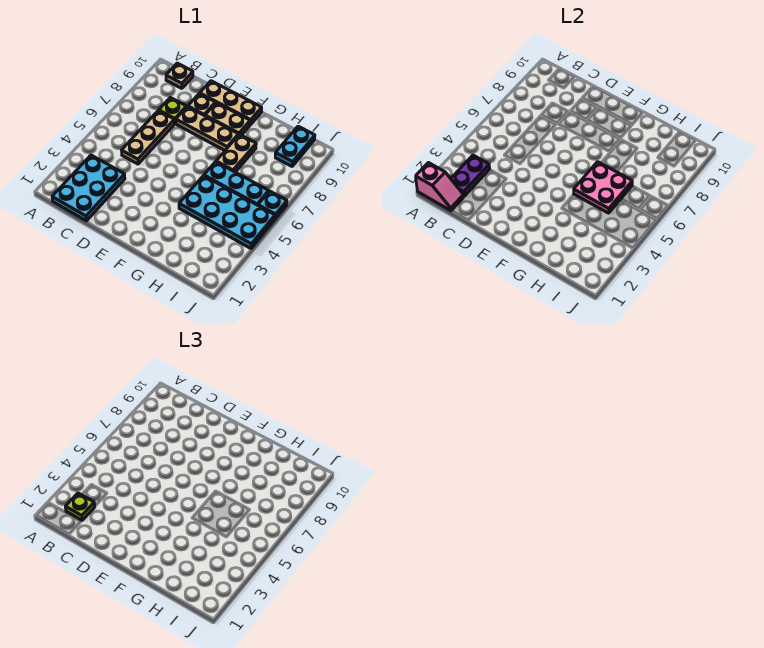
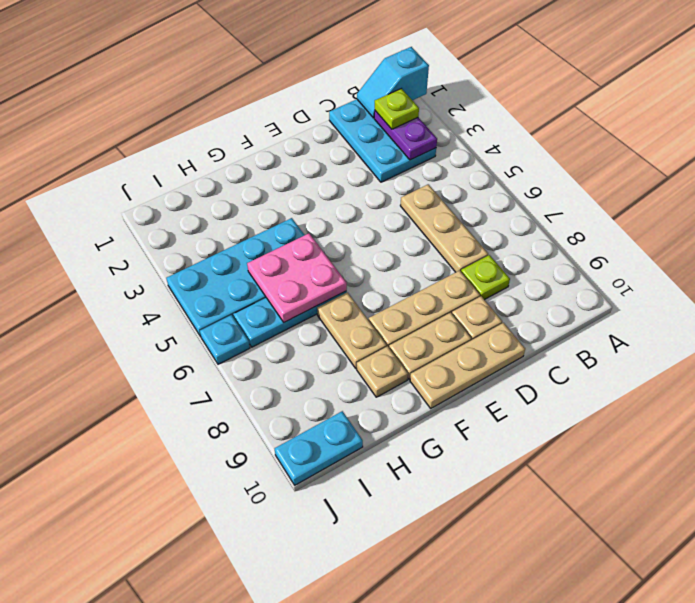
pink slope A1:B1 level 2 top A -> cyan slope A1:B1 level 2 top A
tan plate B10 level 1 -> tan plate G9 level 1
cyan plate I9:I10 level 1 -> cyan plate I10:J10 level 1

